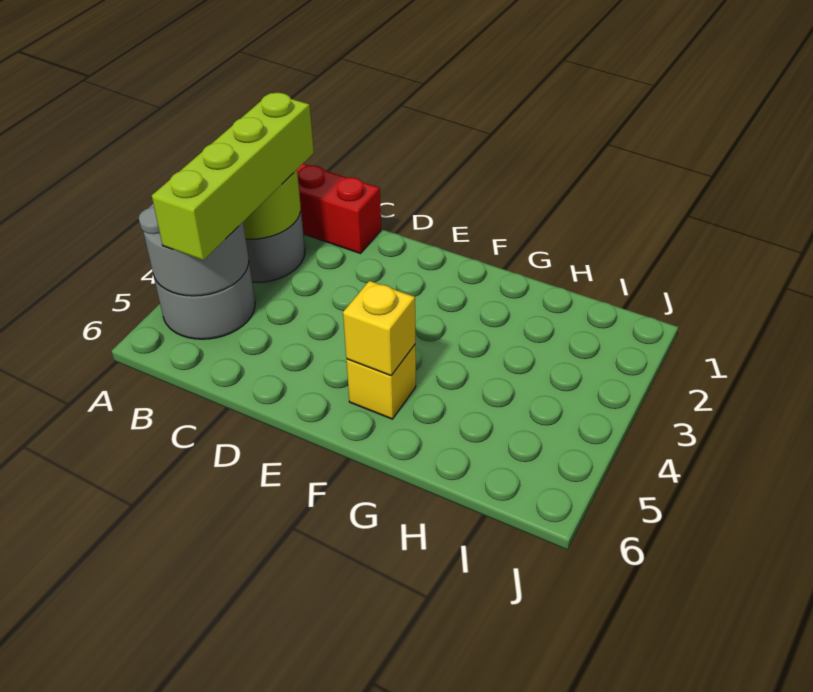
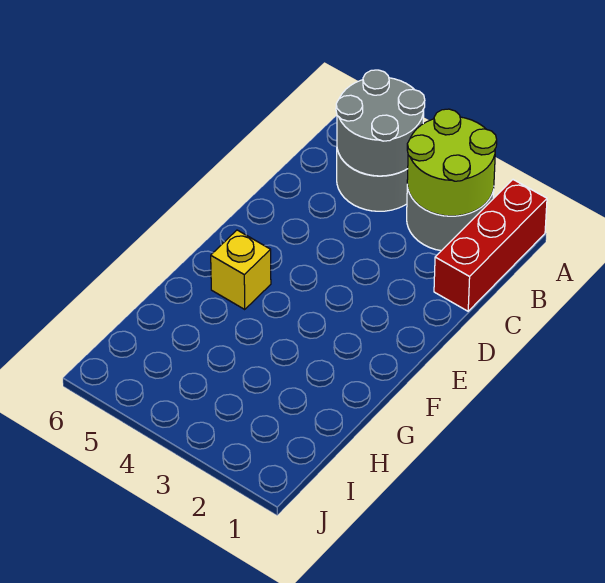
lime brick B2:B5 level 3 -> none
yellow brick F5 level 2 -> none

